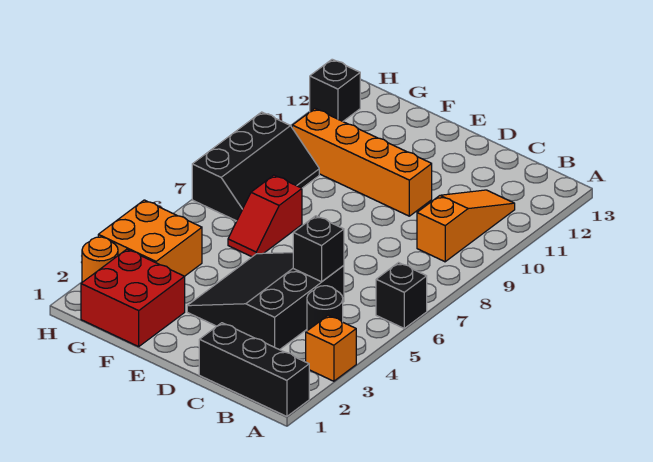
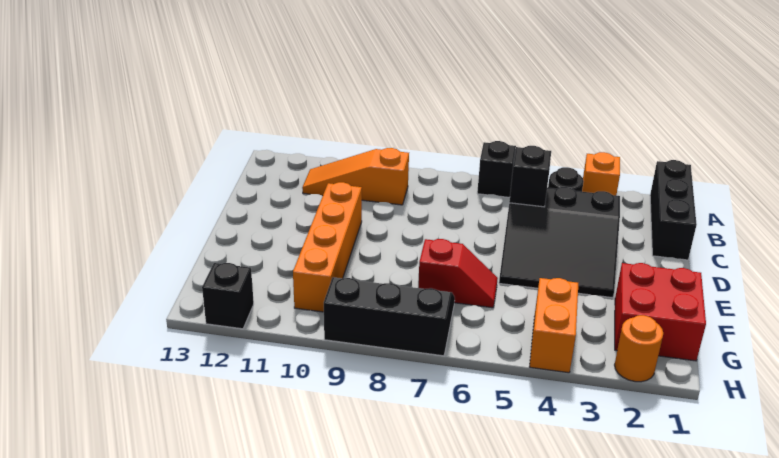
orange brick G3:H4 level 1 -> orange brick G4:H4 level 1

